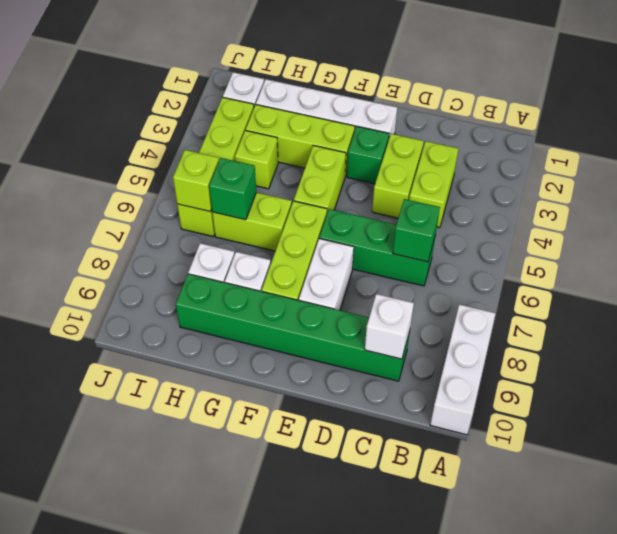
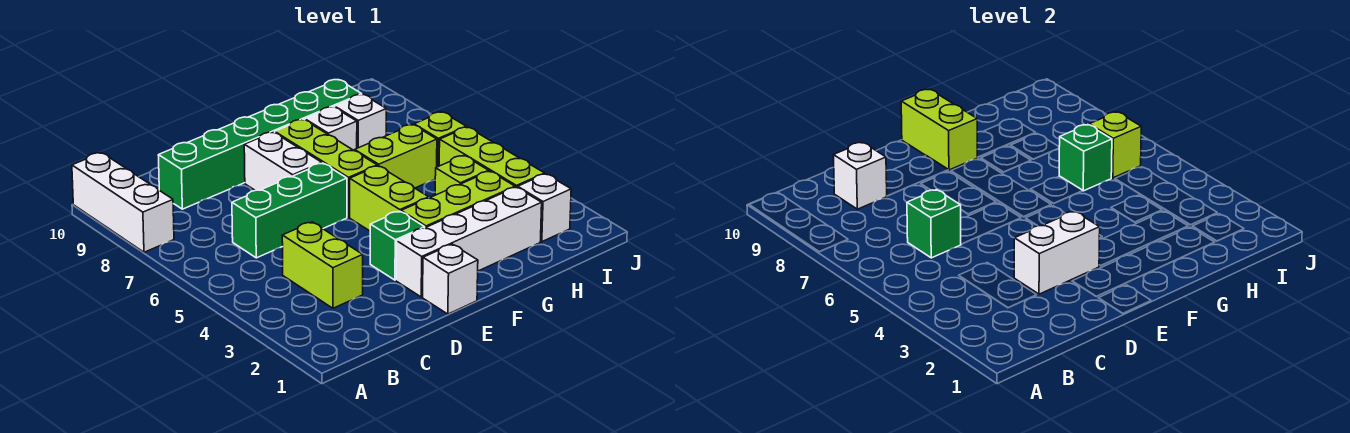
lime brick D3:D4 level 1 -> lime brick F9:F10 level 2
none -> white brick D3:E3 level 2
none -> white brick E1 level 1

